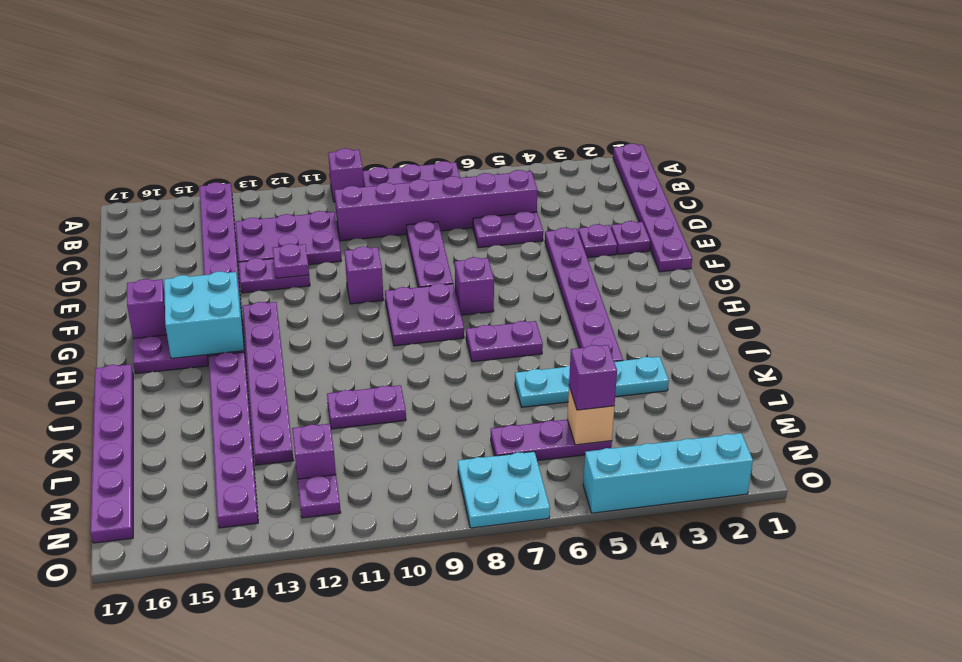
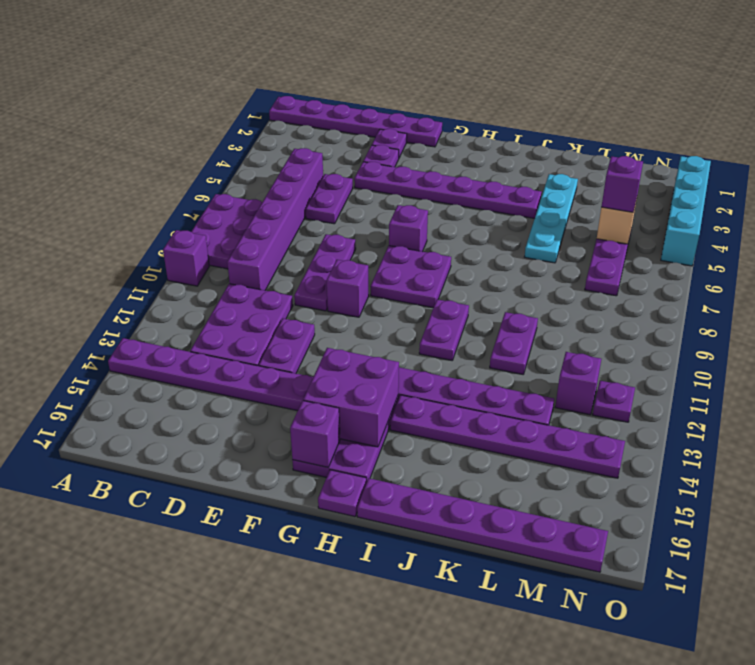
purple plate D8:F8 level 1 -> purple plate E8:E10 level 1
purple plate E12 level 2 -> purple plate H17 level 1
cyan brick G14:H15 level 2 -> purple brick G14:H15 level 2
purple plate I6:I7 level 1 -> purple plate I10:I11 level 1
cyan plate N7:O8 level 1 -> none

